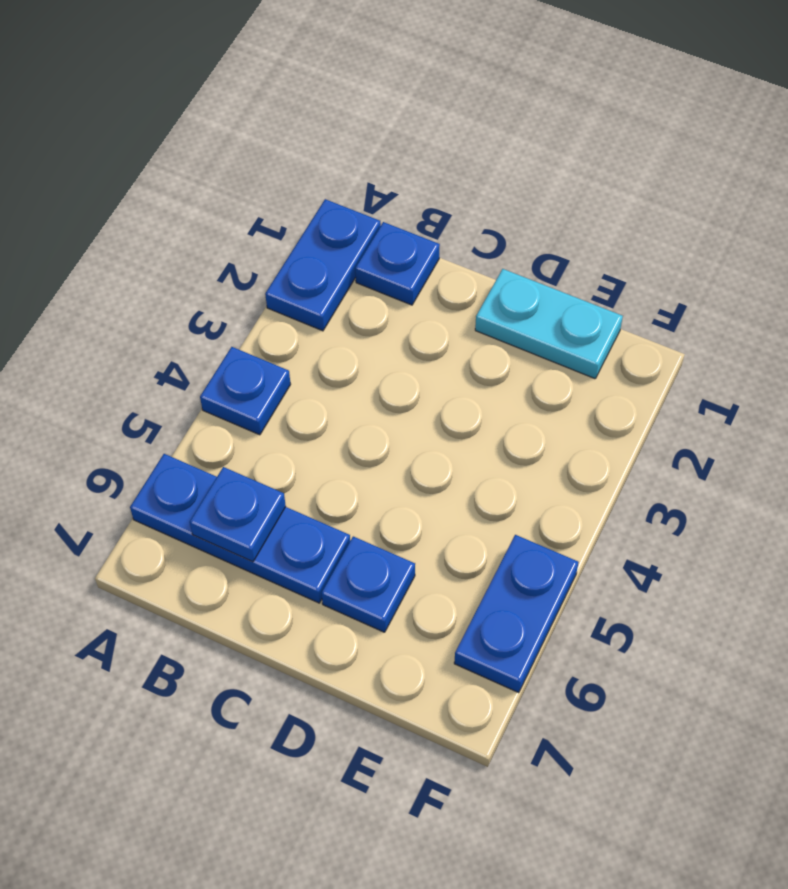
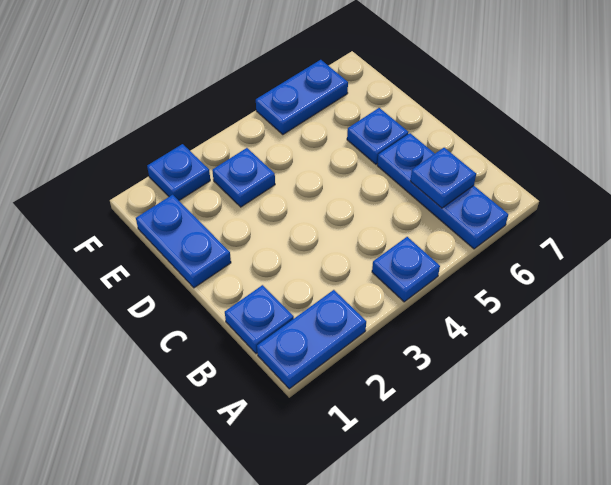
cyan plate D1:E1 level 1 -> blue plate D1:E1 level 1
none -> blue plate E3 level 1
none -> blue plate F2 level 1

